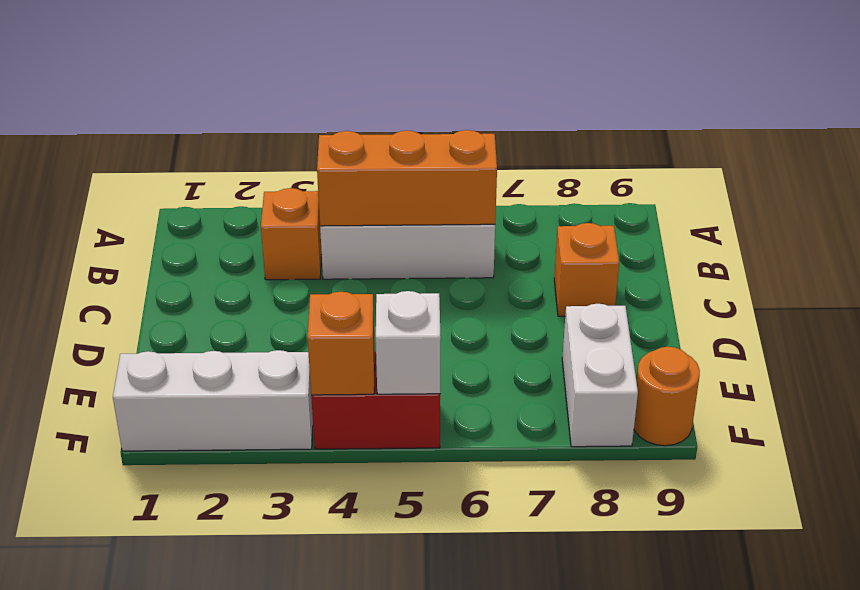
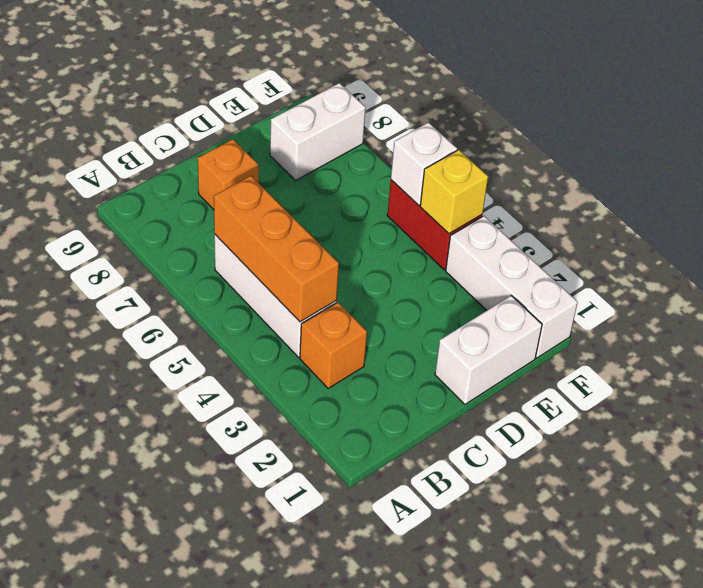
none -> white brick D1:E1 level 1
orange brick F4 level 2 -> yellow brick F4 level 2
orange round brick F9 level 1 -> none

